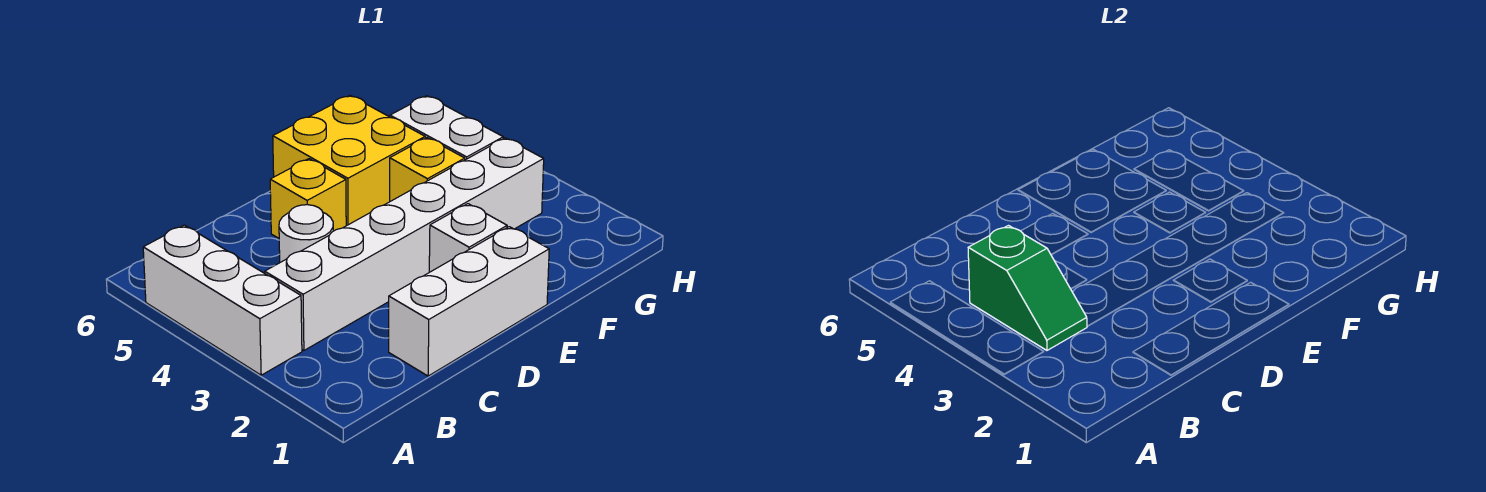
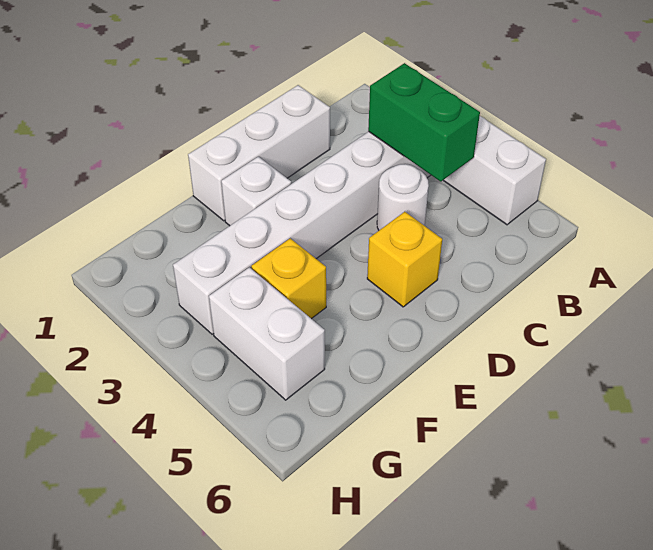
green slope B3:B4 level 2 top 4 -> green brick B3:B4 level 2
yellow brick E5:F6 level 1 -> none

